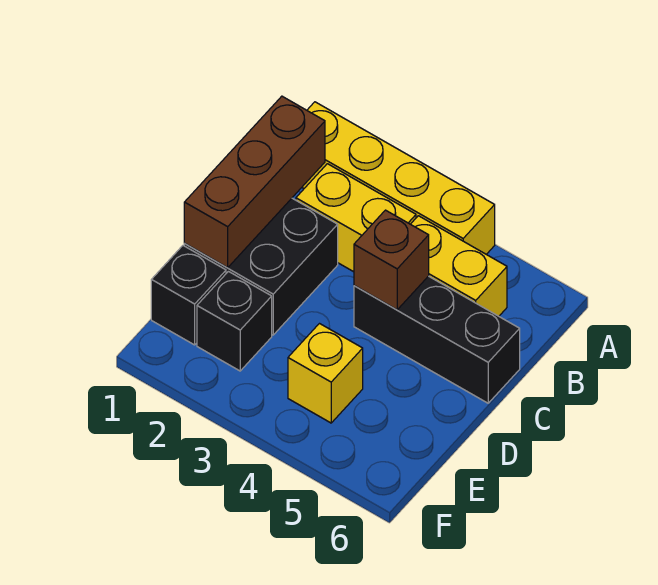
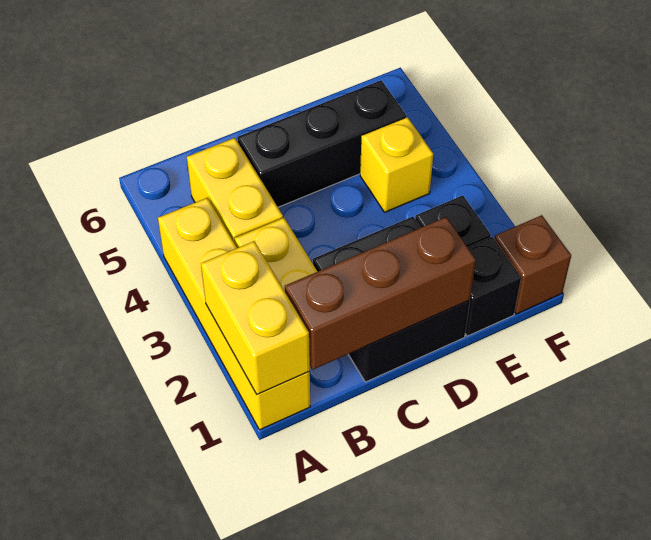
none -> yellow brick A1:A2 level 2
black brick C4:C6 level 1 -> black brick C5:E5 level 1
brown brick C4 level 2 -> brown brick F1 level 1

